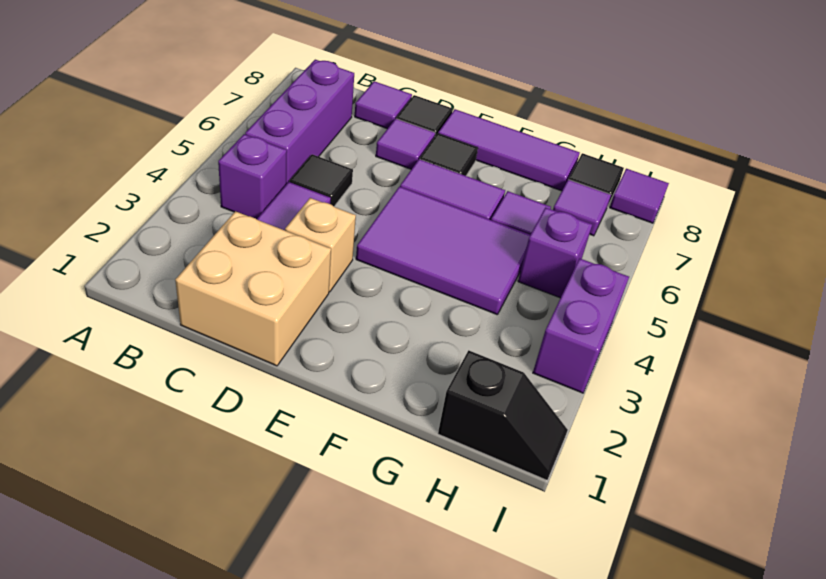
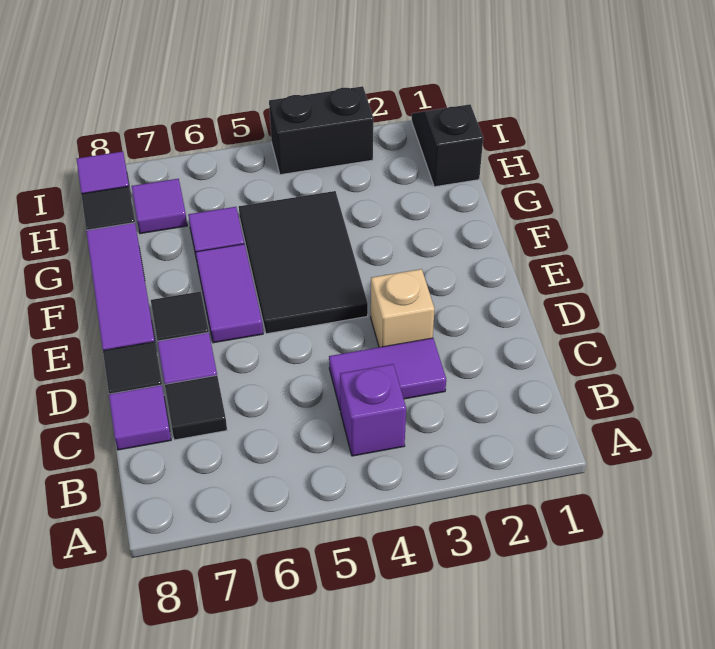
purple brick B5:B7 level 1 -> none
tan brick C1:D2 level 1 -> none
black tile C5 level 1 -> black tile C7 level 1
purple tile E4:G5 level 1 -> black tile E4:G5 level 1
purple brick H5 level 1 -> none
purple brick I3:I4 level 1 -> black brick I3:I4 level 1

